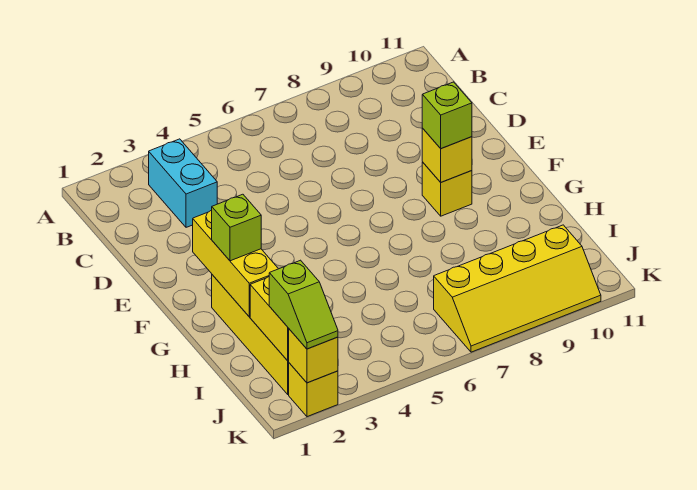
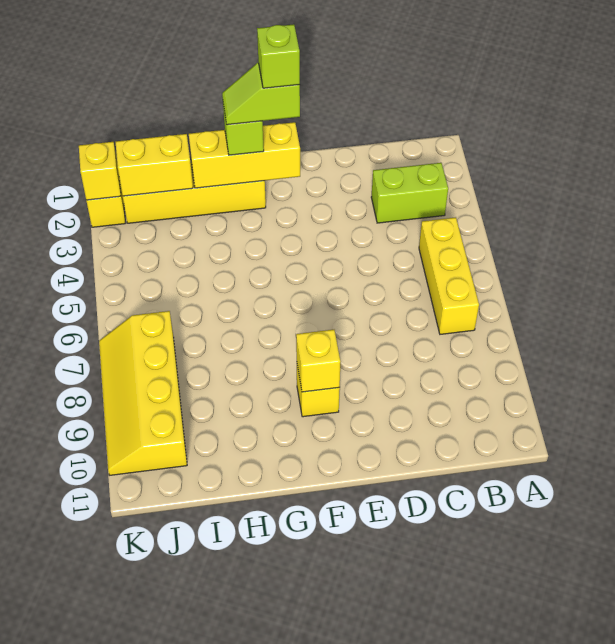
cyan brick B3:C3 level 1 -> lime brick B3:C3 level 1
none -> yellow brick B5:B7 level 1
lime brick F9 level 3 -> lime brick F2 level 5
lime slope J2:K2 level 3 top J -> lime slope F2:G2 level 4 top F

